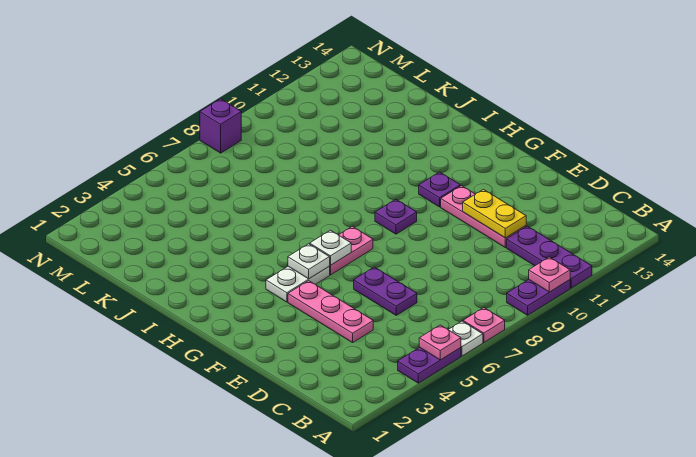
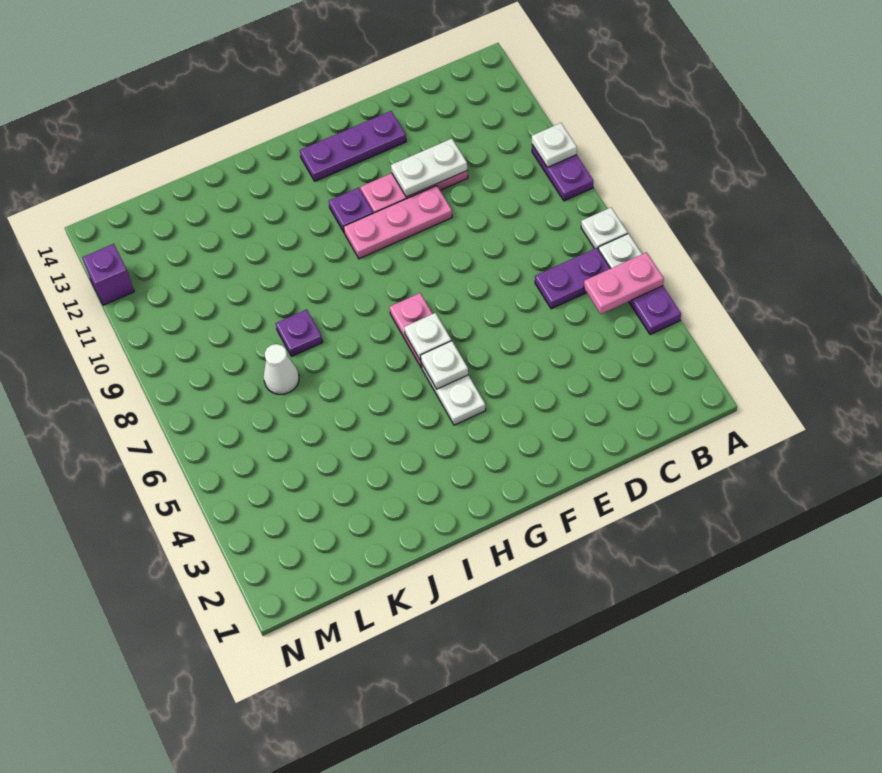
pink plate A5 level 2 -> pink plate A5:B5 level 2
pink plate A7 level 1 -> white plate A7 level 1
pink plate A10 level 2 -> white plate A10 level 2
purple plate A11:C11 level 1 -> purple plate E13:G13 level 1
pink plate D4:F4 level 1 -> pink plate E10:G10 level 1
purple plate D6:E6 level 1 -> purple plate B6:C6 level 1
yellow plate D11:E11 level 2 -> white plate D11:E11 level 2
purple plate G9 level 1 -> purple plate J8 level 1
none -> white cone K7 level 1
purple brick N8 level 1 -> purple brick N12 level 1

